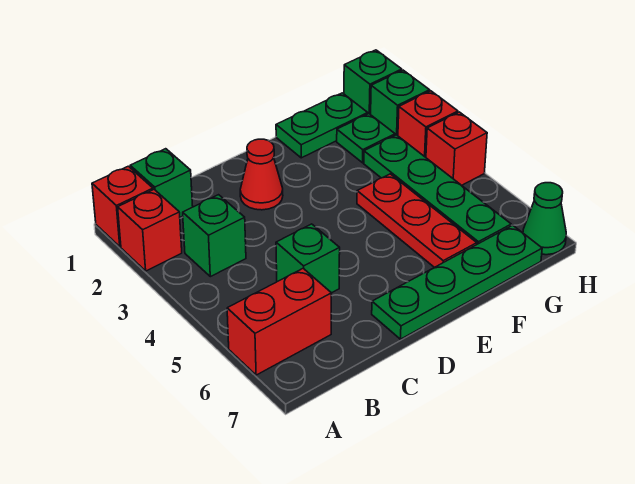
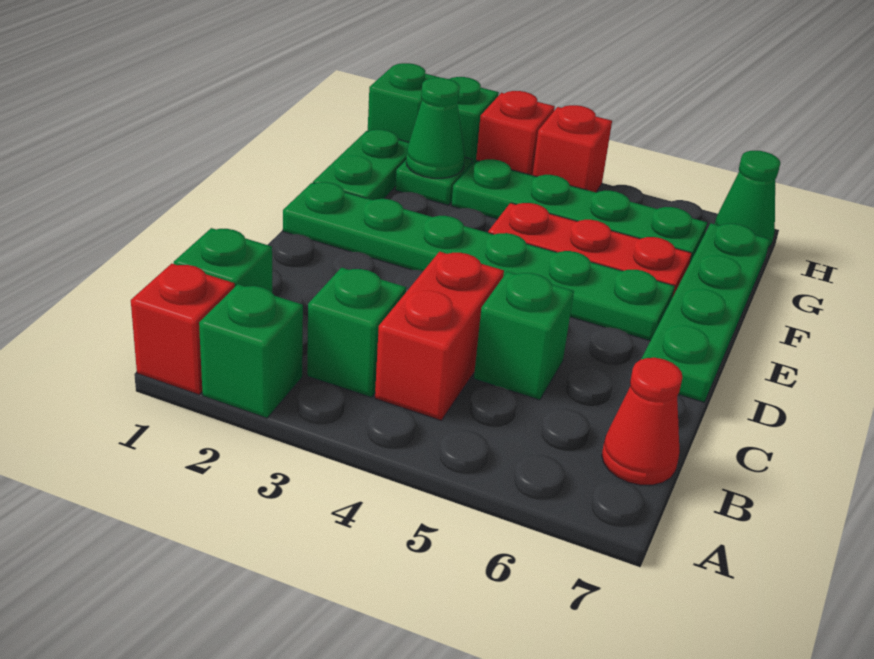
red brick A2 level 1 -> green brick A2 level 1
red brick A6:B6 level 1 -> red brick B4:C4 level 1
red cone D2 level 1 -> red cone B7 level 1
none -> green plate E1:E6 level 1
none -> green cone G2 level 2

